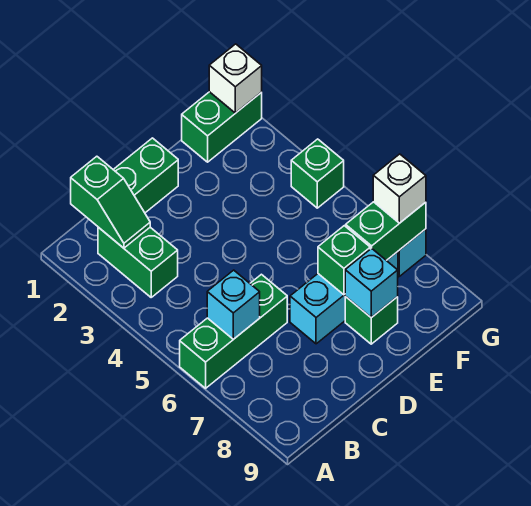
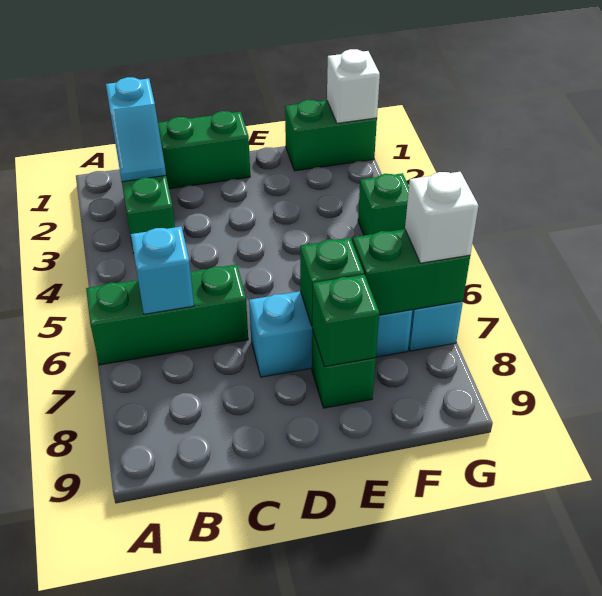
green slope B1:B2 level 2 top 1 -> cyan slope B1:B2 level 2 top 1
cyan brick E8 level 2 -> green brick E8 level 2

